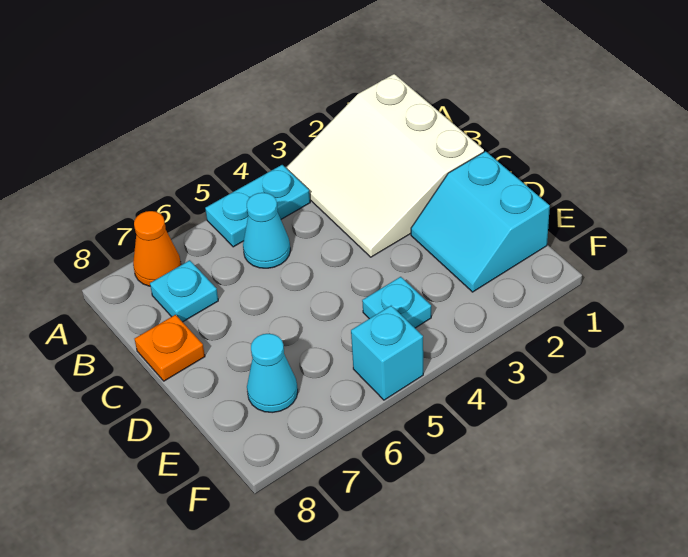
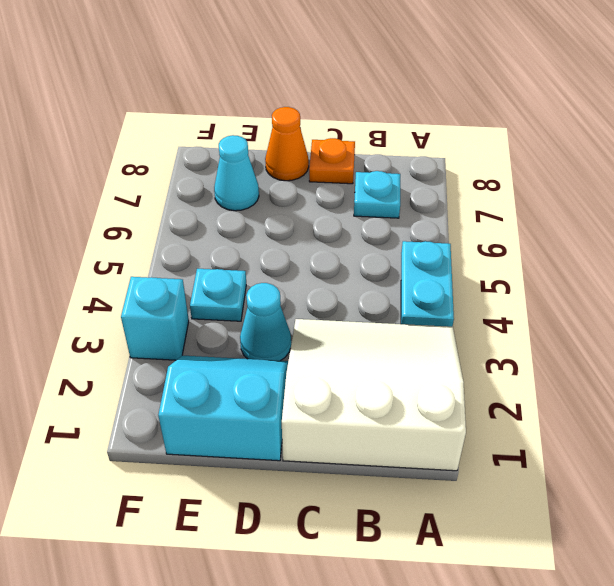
orange cone A7 level 1 -> orange cone D8 level 1
cyan cone B5 level 1 -> cyan cone D3 level 1
cyan brick F5 level 1 -> cyan brick F3 level 1

